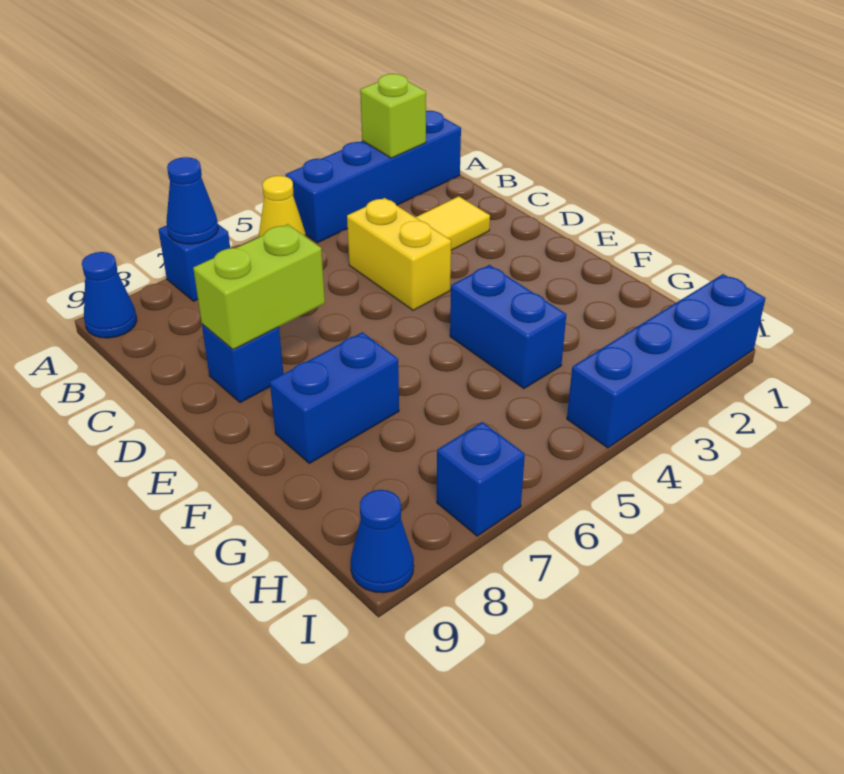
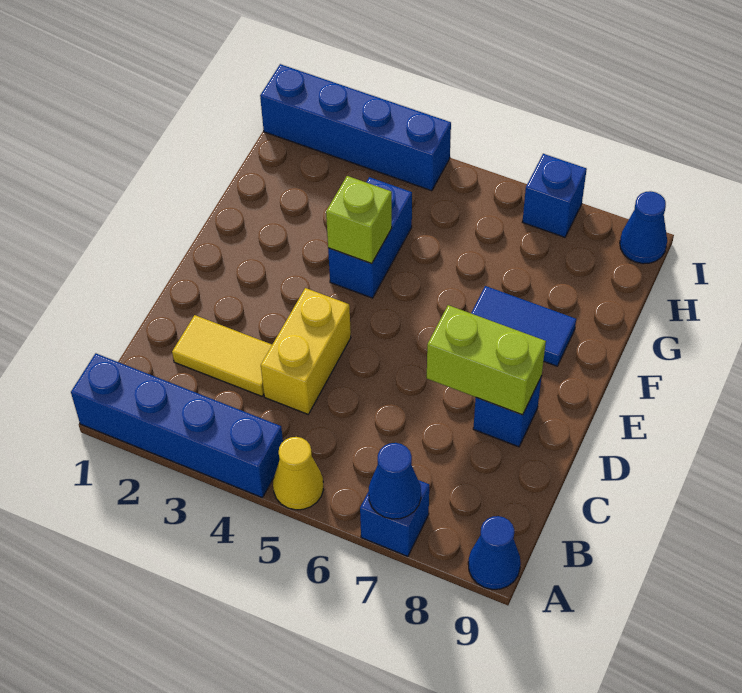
lime brick A2 level 2 -> lime brick F4 level 2
blue brick F7:F8 level 1 -> blue tile F7:F8 level 1

